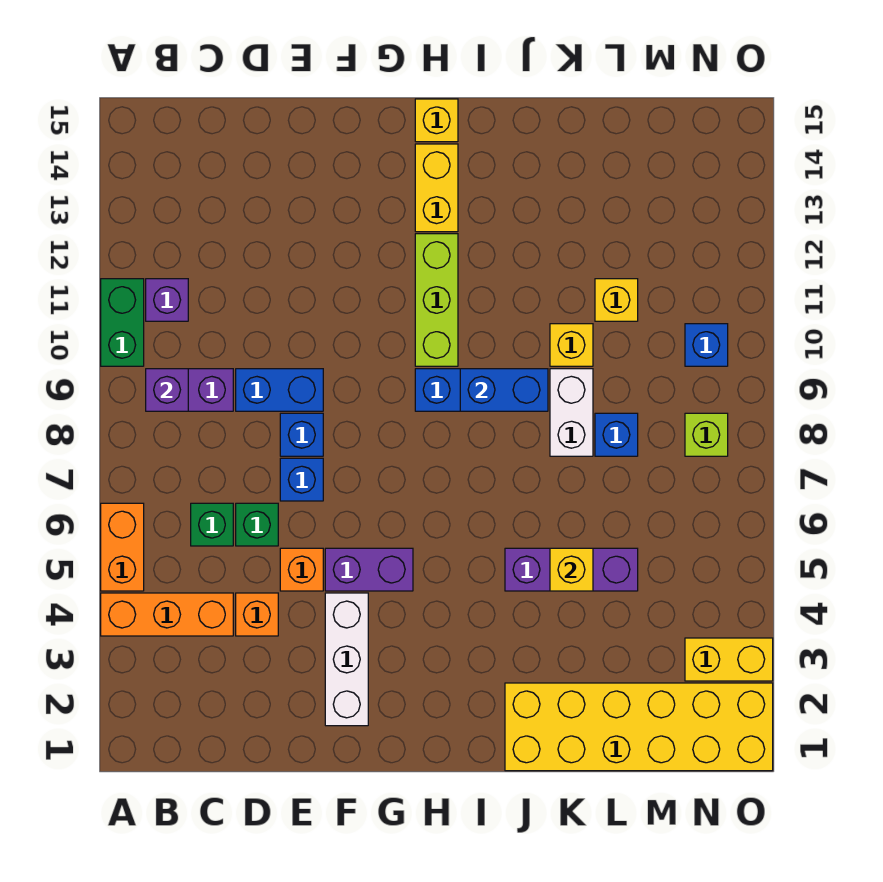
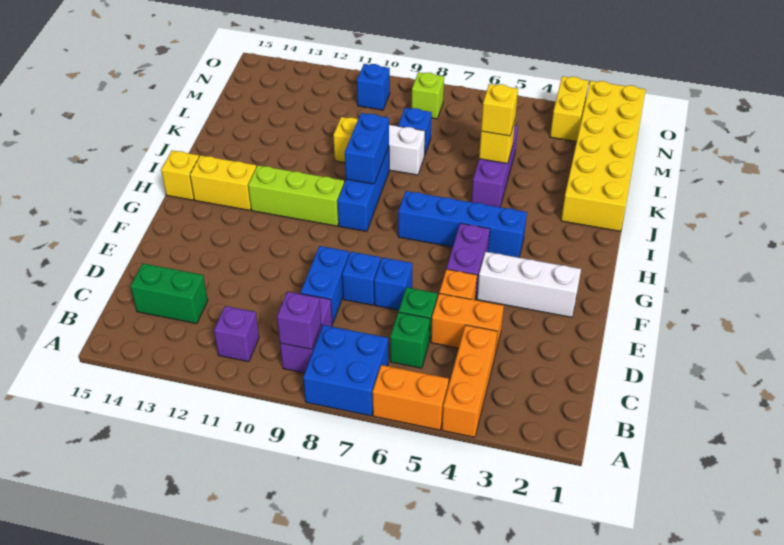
none -> blue brick A7:B8 level 1
green brick A10:A11 level 1 -> green brick C13:C14 level 1
orange brick D4 level 1 -> orange brick D4:D5 level 1
none -> blue brick H4:H7 level 1
yellow brick L11 level 1 -> yellow brick K5 level 3

